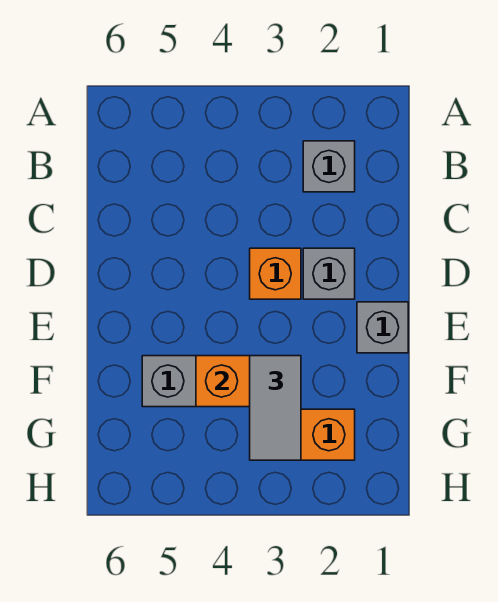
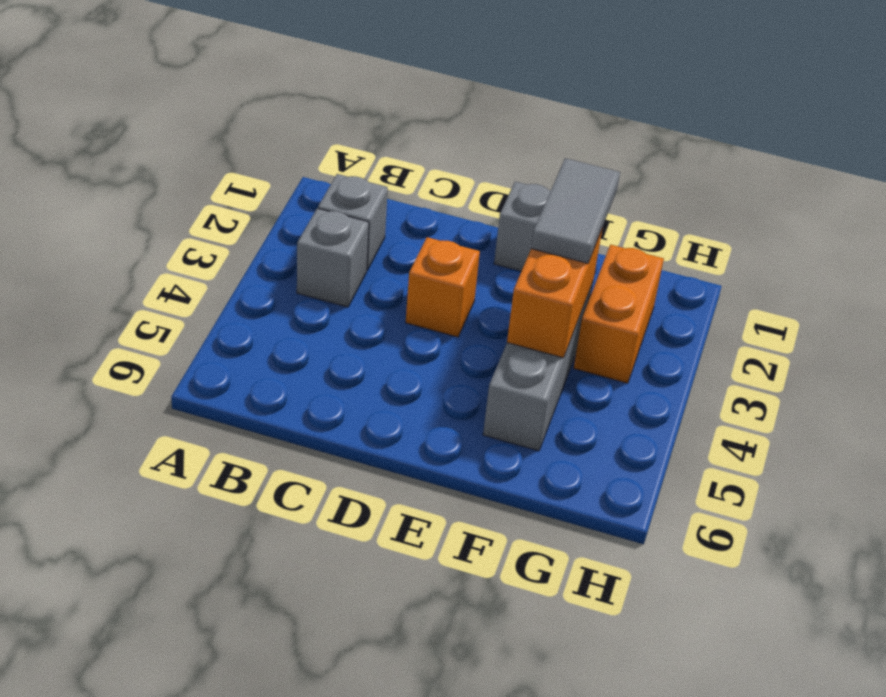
grey brick D2 level 1 -> grey brick B3 level 1
grey tile F3:G3 level 3 -> grey tile F2:F3 level 3

